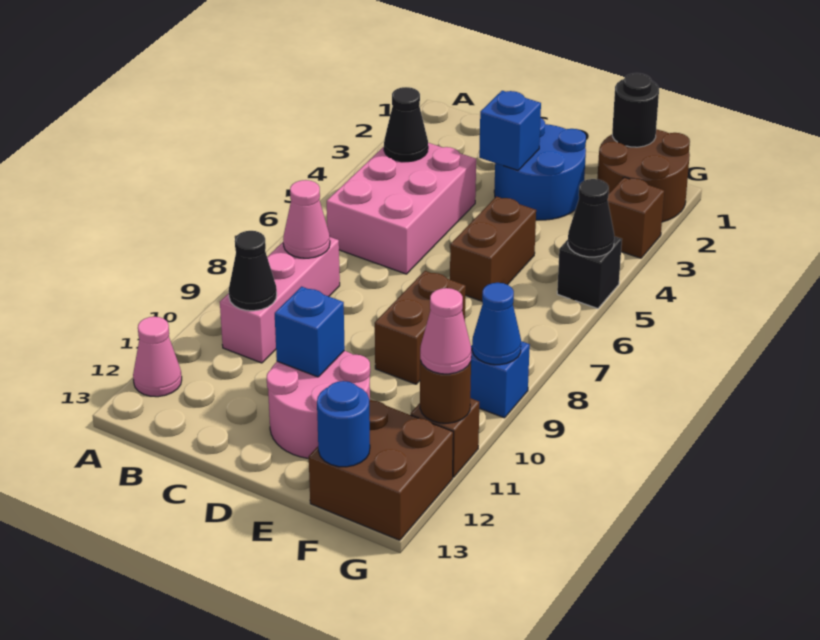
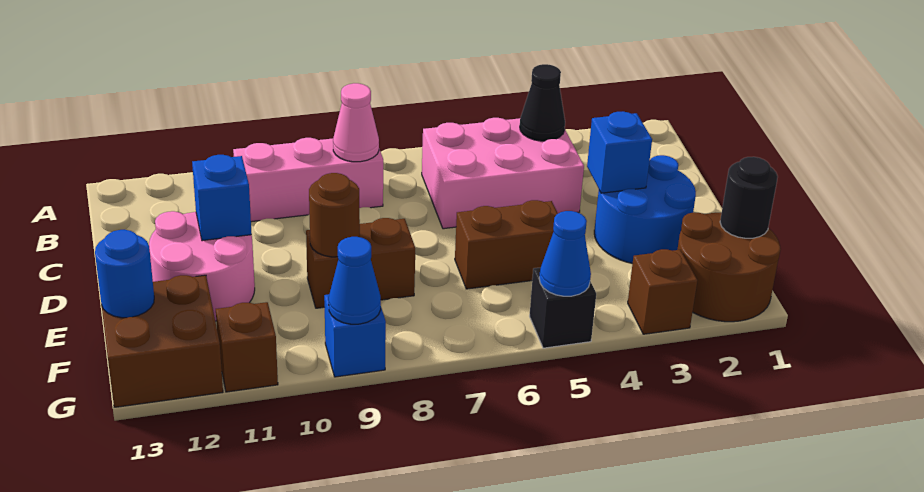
pink cone A12 level 1 -> none
black cone B10 level 2 -> none
black cone G5 level 2 -> blue cone G5 level 2
brown round brick G11 level 2 -> brown round brick E9 level 2
pink cone G11 level 3 -> none

